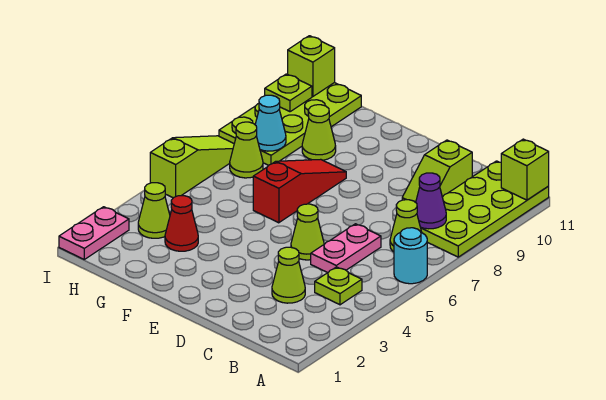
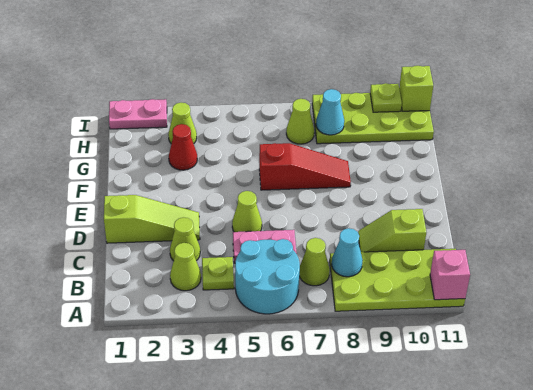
cyan round brick A6 level 1 -> cyan round brick A5:B6 level 1
lime brick A11 level 2 -> pink brick A11 level 2
purple cone B8 level 2 -> cyan cone B8 level 2
lime cone G9 level 1 -> lime cone B3 level 1
lime slope I5:I7 level 1 top 5 -> lime slope D1:D3 level 1 top 1

